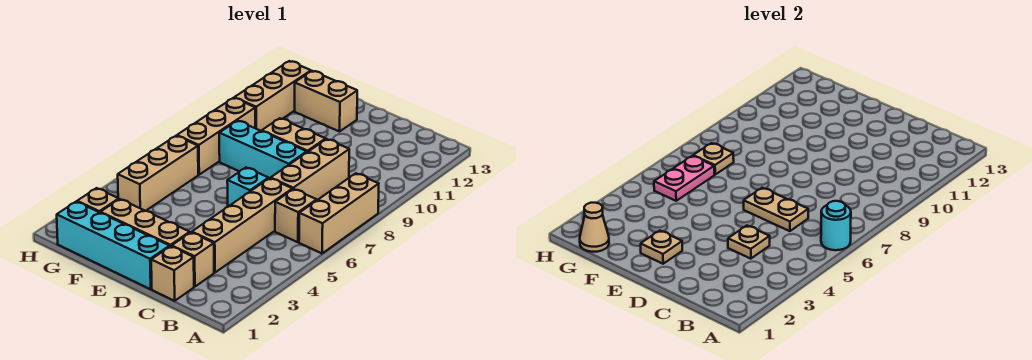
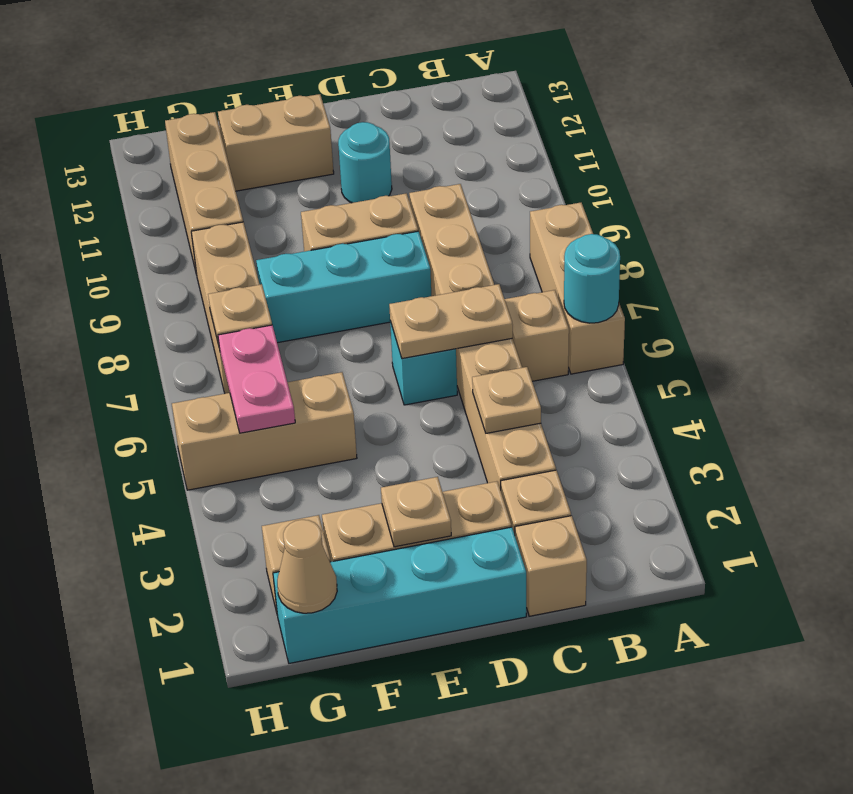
none -> cyan round brick D11 level 1
tan brick G4:G6 level 1 -> tan brick F5:H5 level 1

